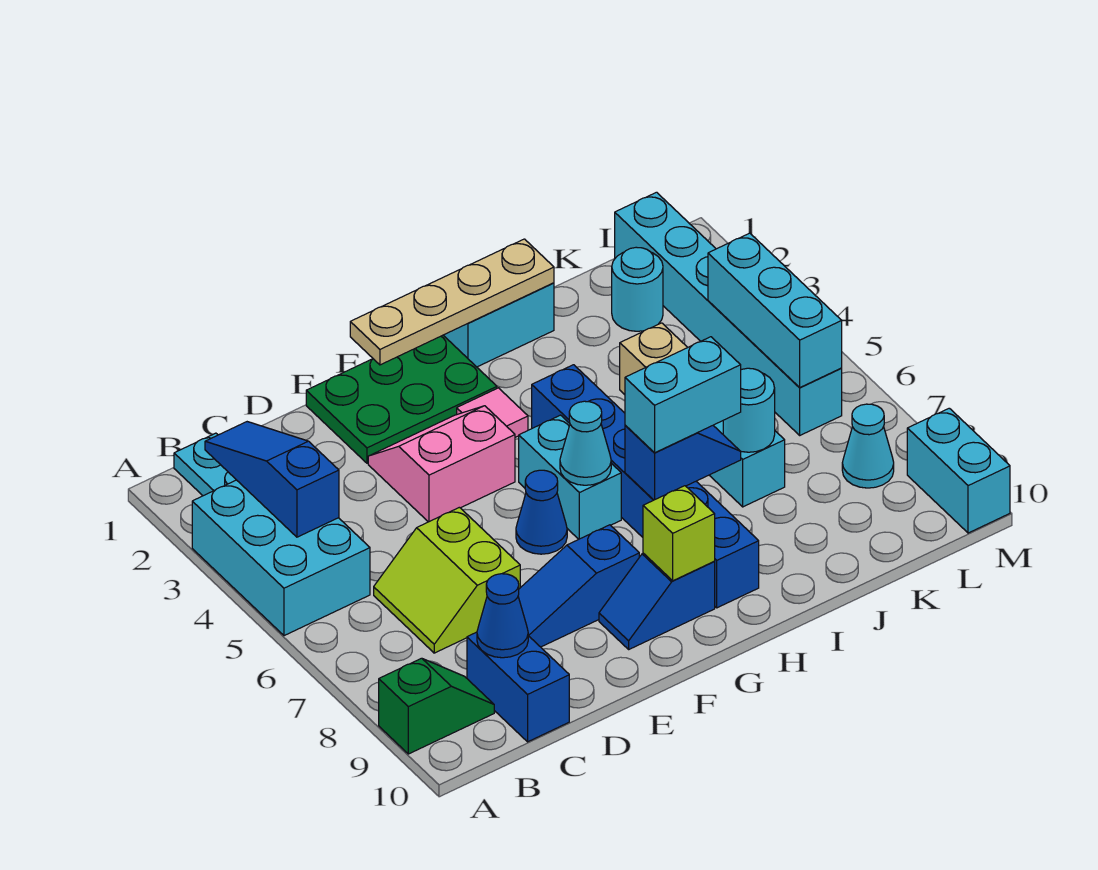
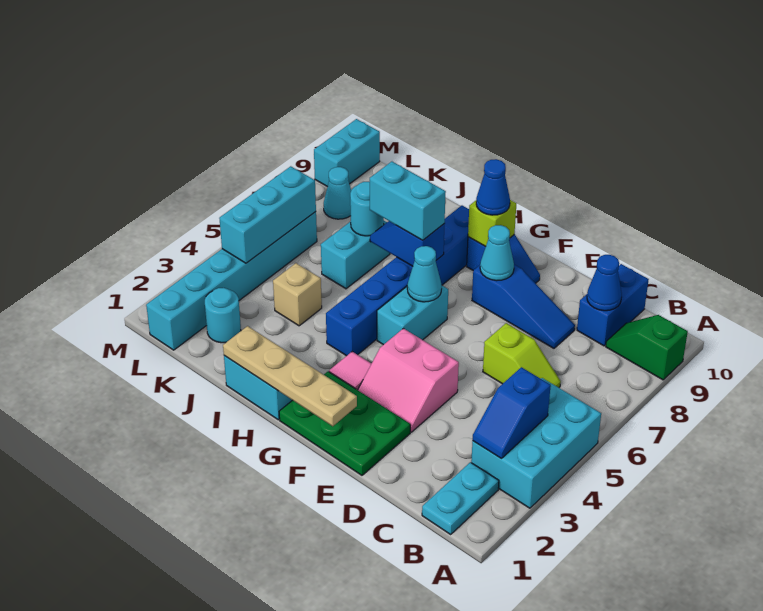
blue slope B2:B4 level 2 top 4 -> blue slope B3:B4 level 2 top 4
lime slope C6:D7 level 1 top D -> lime slope C6:D6 level 1 top D
blue cone F6 level 1 -> blue cone G9 level 3
none -> cyan cone F8 level 2

